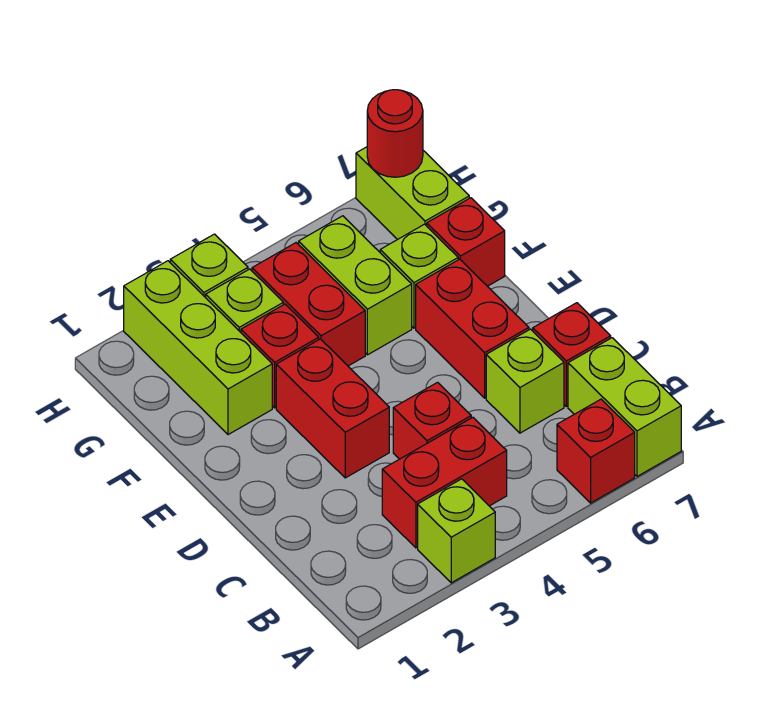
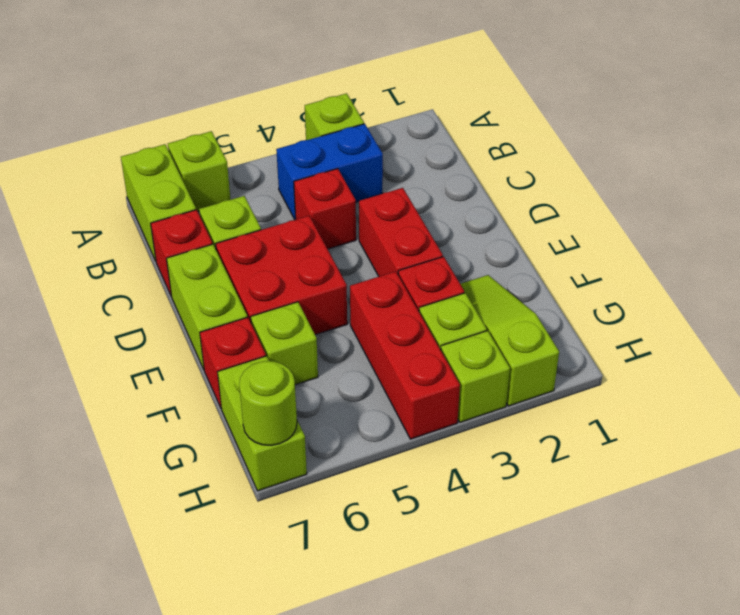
red brick A6 level 1 -> lime brick A6 level 1
red brick B3:B4 level 1 -> blue brick B3:B4 level 1
red brick D6:E6 level 1 -> red brick D5:E6 level 1
lime brick F2:H2 level 1 -> lime slope F2:H2 level 1 top H
red brick F4:G4 level 1 -> red brick F4:H4 level 1
lime brick F5:G5 level 1 -> lime brick D7:E7 level 1
red round brick H7 level 2 -> lime round brick H7 level 2

